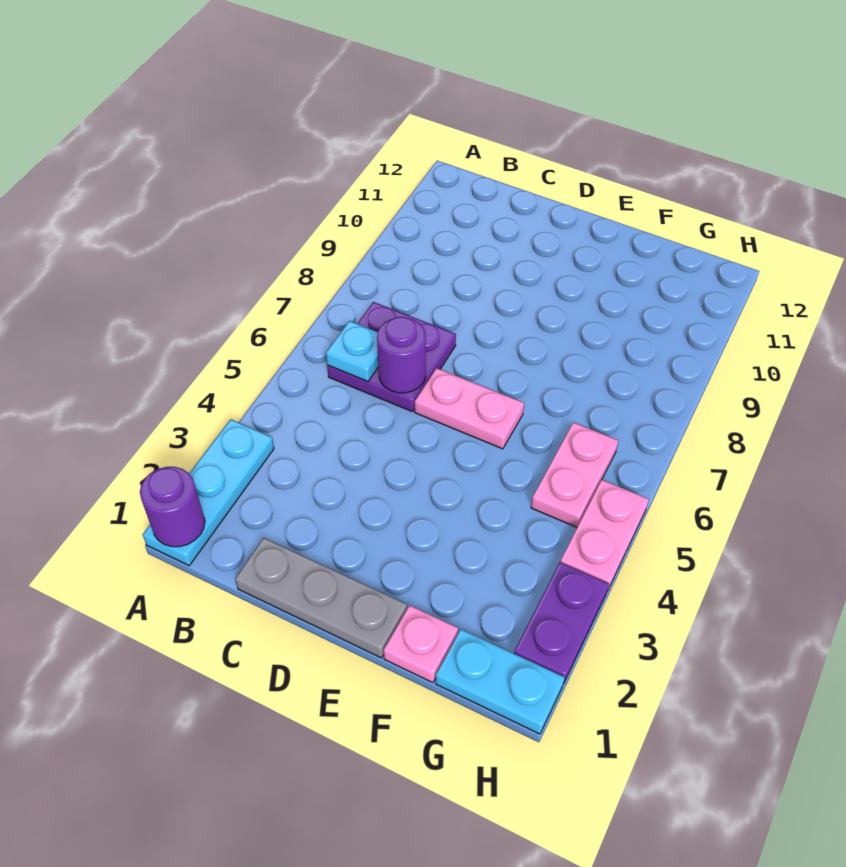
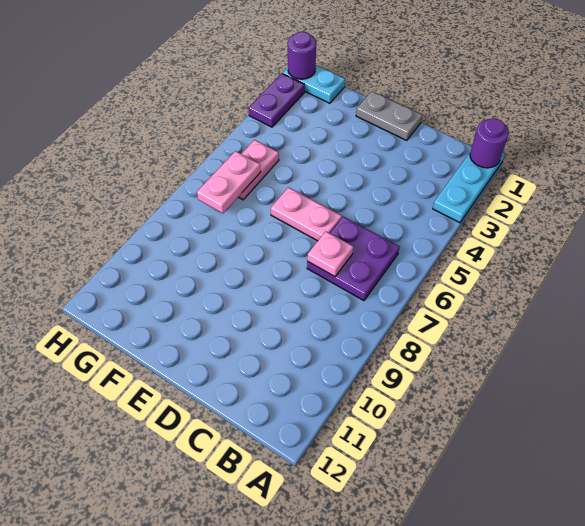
cyan plate B6 level 2 -> none
grey plate C1:E1 level 1 -> grey plate D1:E1 level 1
purple round brick C6 level 2 -> purple round brick H1 level 2
pink plate F1 level 1 -> pink plate C7 level 2
pink plate H4:H5 level 1 -> pink plate G6:G7 level 2

